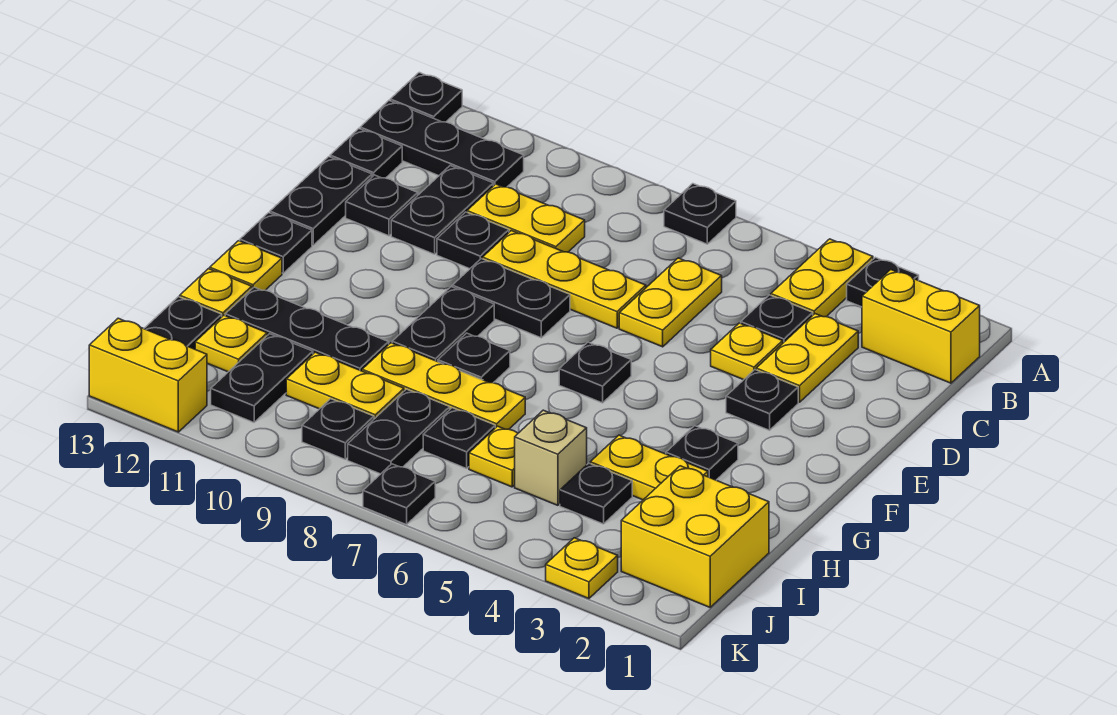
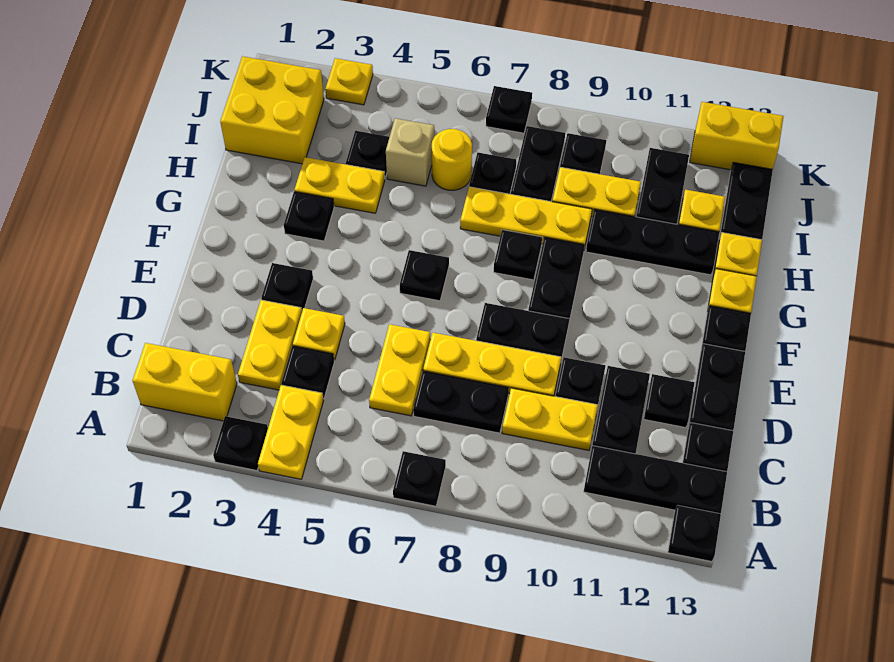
none -> black plate C7:C8 level 1
yellow plate I6 level 1 -> yellow round brick I6 level 1

